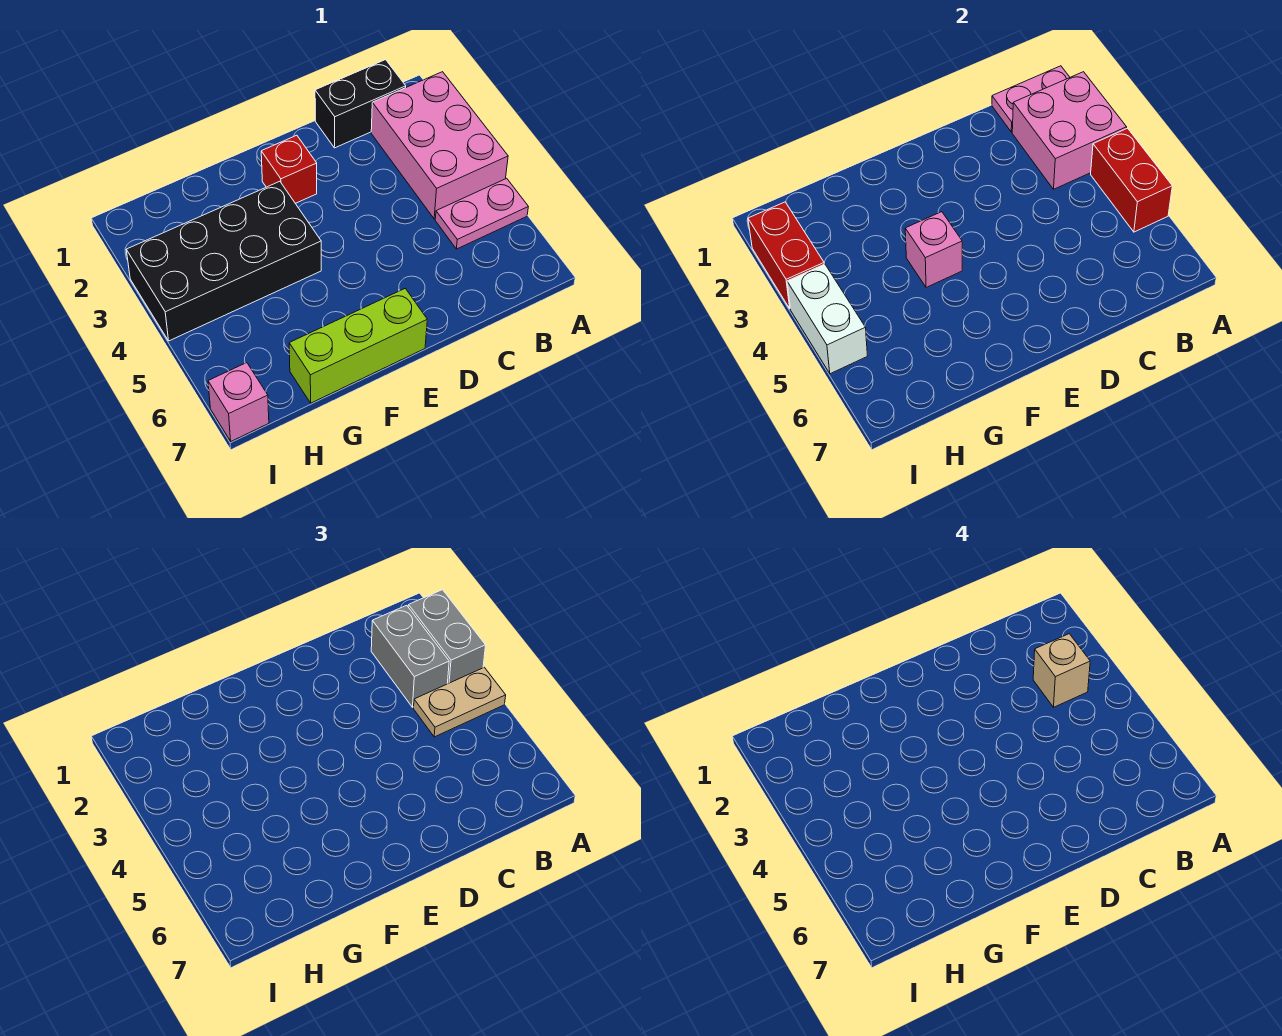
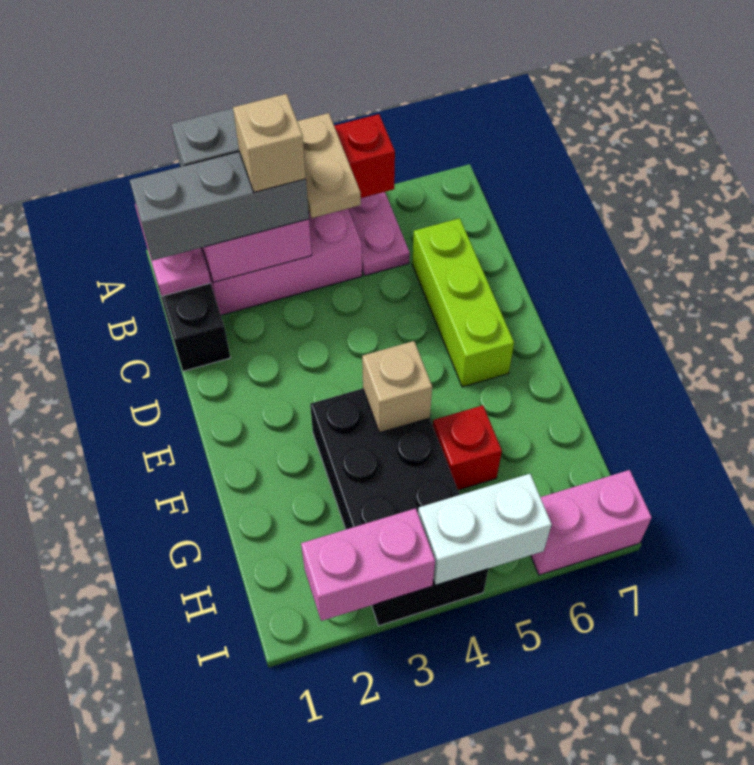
grey brick B2:B3 level 3 -> grey brick B1:B3 level 3
red brick E2 level 1 -> red brick G5 level 1
lime brick E7:G7 level 1 -> lime brick C6:E6 level 1
pink brick F4 level 2 -> tan brick F4 level 2
red brick I2:I3 level 2 -> pink brick I2:I3 level 2
pink brick I7 level 1 -> pink brick I6:I7 level 1

